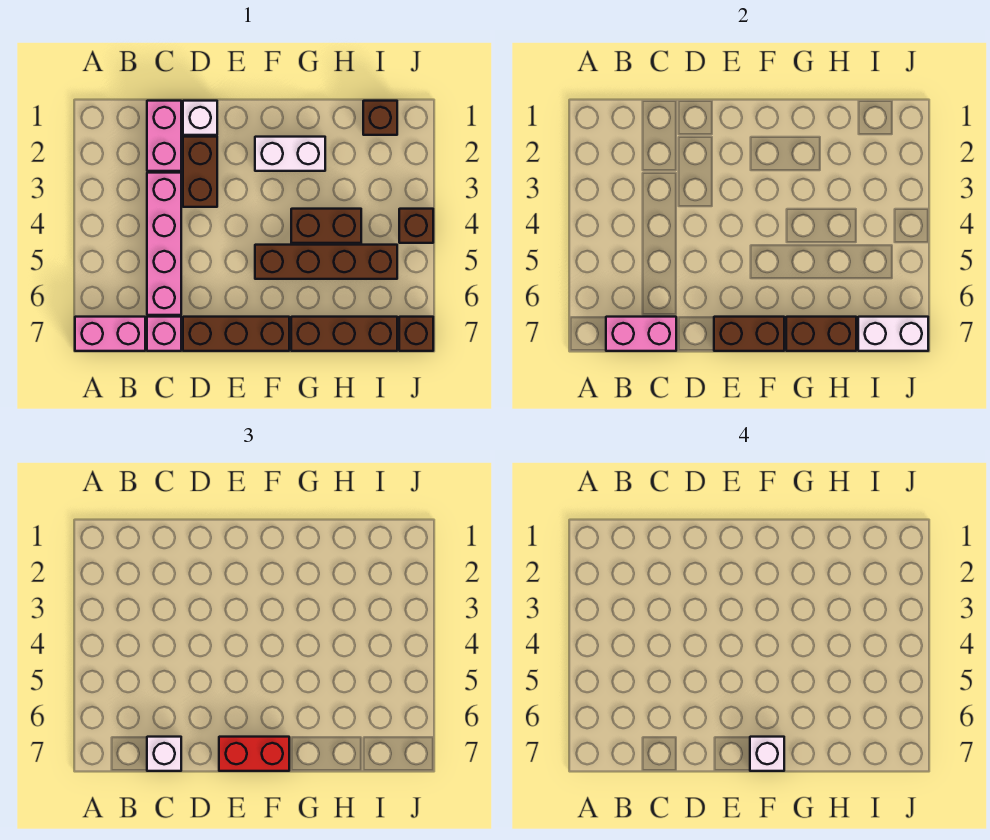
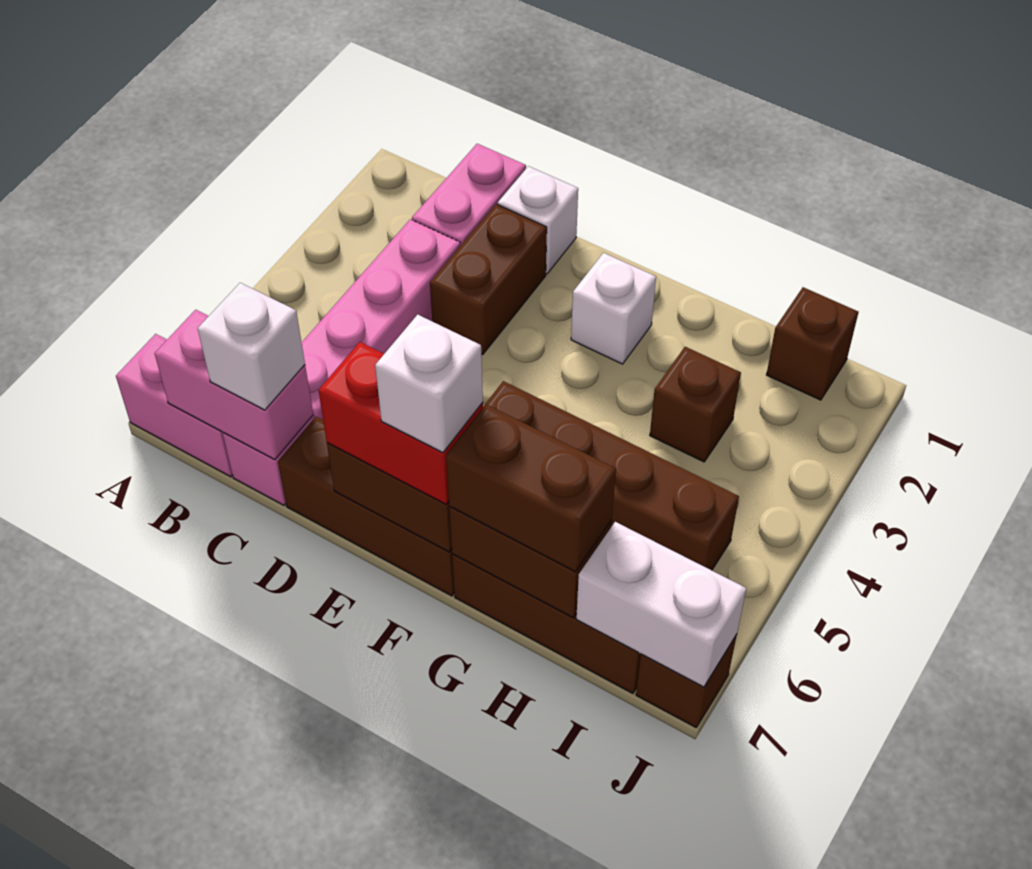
white brick F2:G2 level 1 -> white brick F2 level 1
brown brick G4:H4 level 1 -> brown brick G7:H7 level 3
brown brick J4 level 1 -> brown brick H3 level 1

